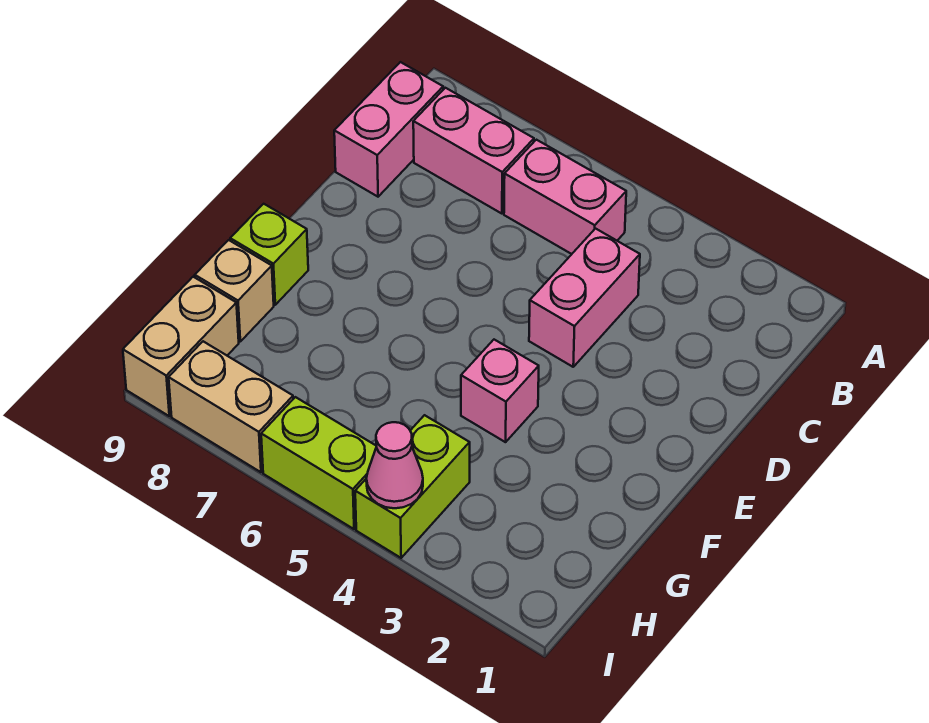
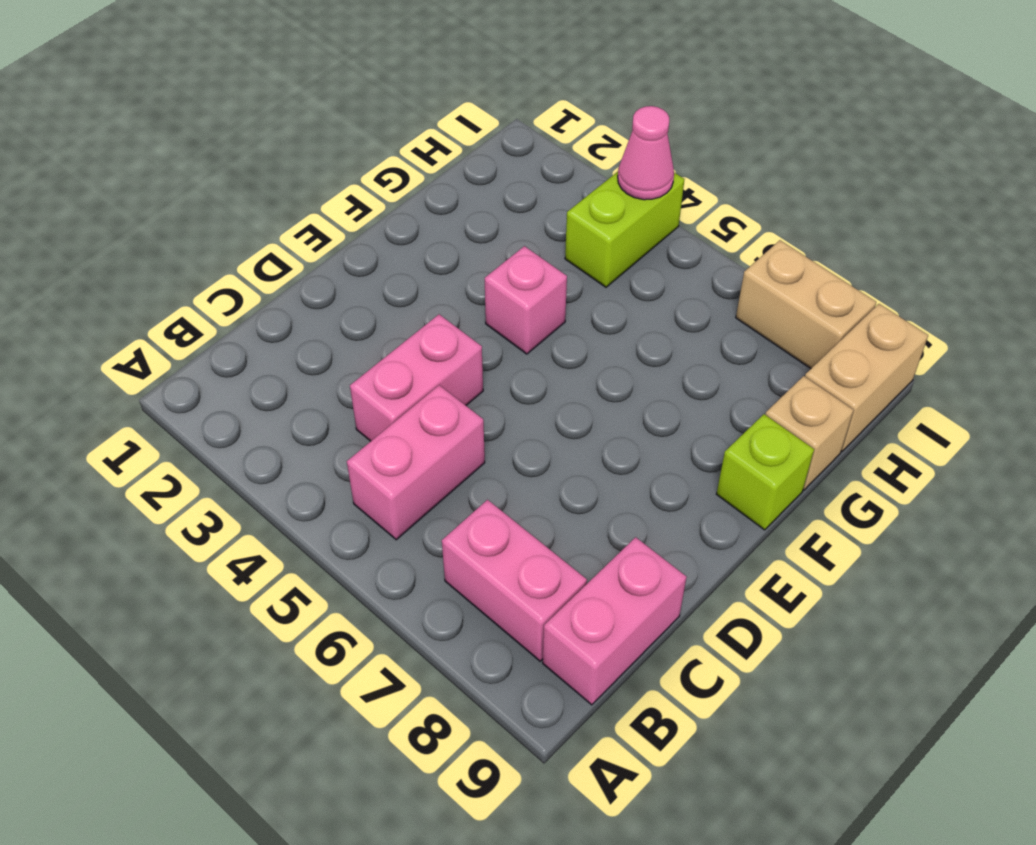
pink brick B5:B6 level 1 -> pink brick B5:C5 level 1
lime brick I5:I6 level 1 -> none

